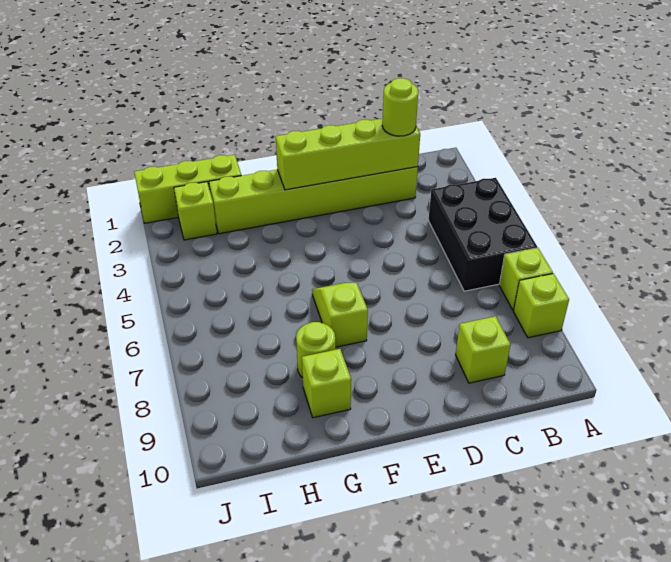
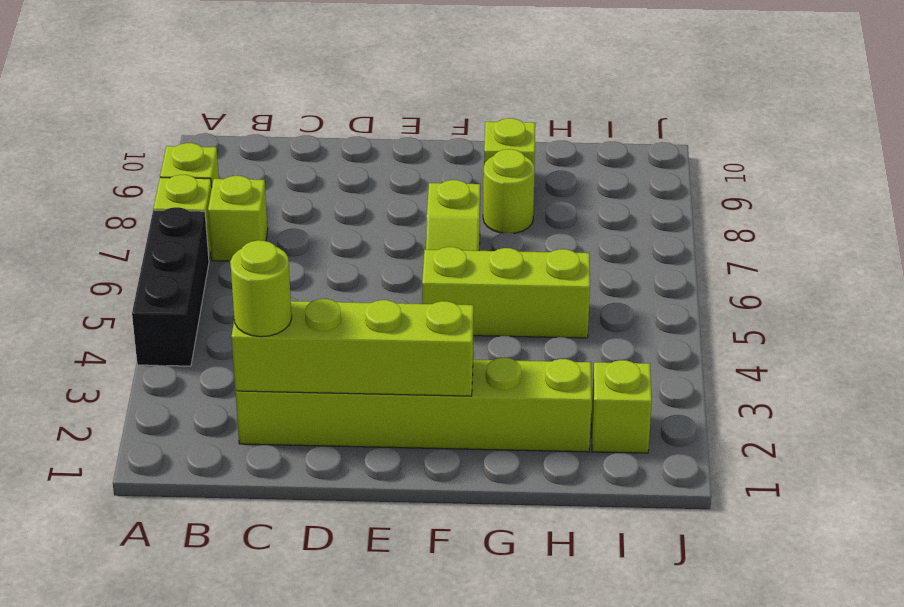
black brick A4:B6 level 1 -> black brick A4:A6 level 1
lime brick C9 level 1 -> lime brick B7 level 1
lime brick H1:J1 level 1 -> lime brick F5:H5 level 1

